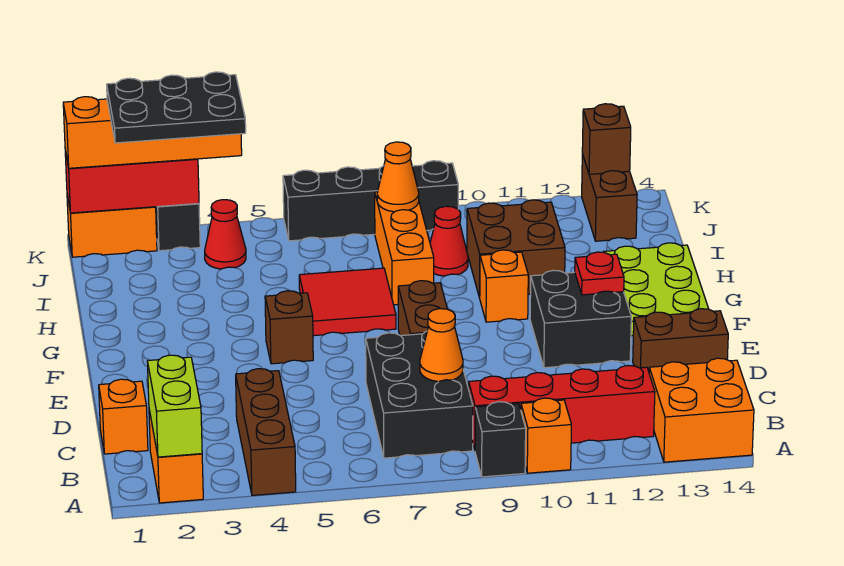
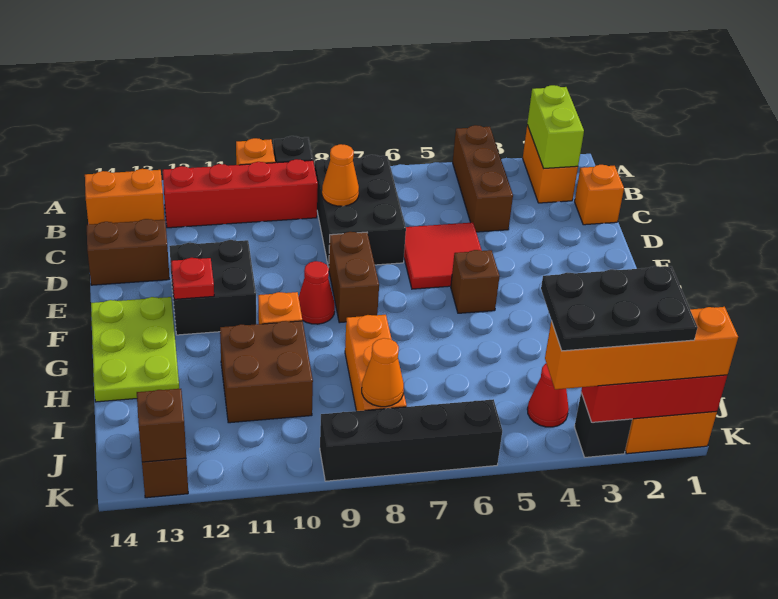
orange brick A13:B14 level 1 -> orange brick B13:B14 level 1
red tile G6:H7 level 1 -> red tile D5:E6 level 1
red cone I9 level 1 -> red cone F9 level 1

